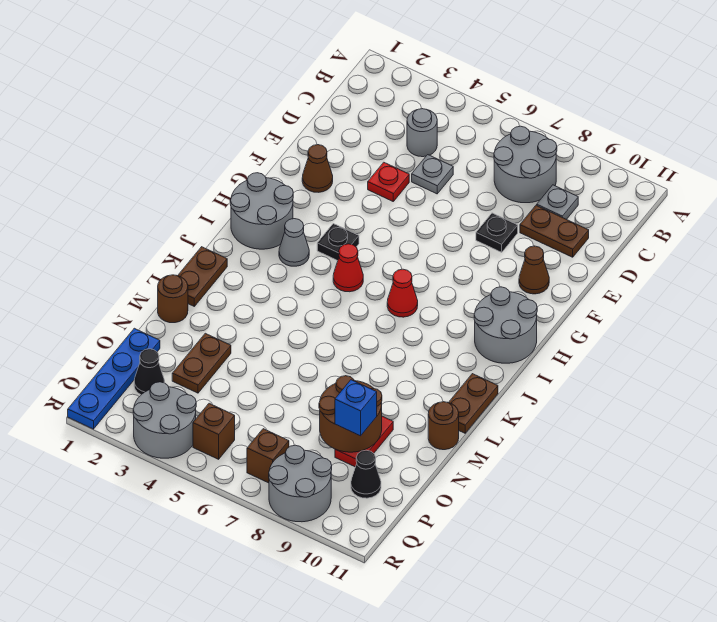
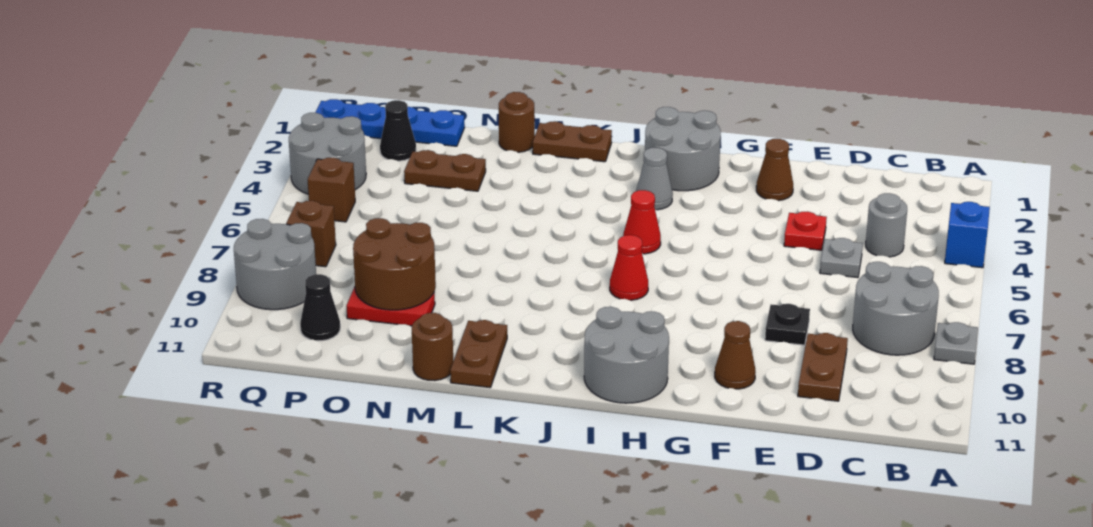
grey plate C9 level 1 -> grey plate A8 level 1
black plate H4 level 1 -> none
brown plate K11:L11 level 1 -> brown plate L10:L11 level 1
blue brick O9 level 3 -> blue brick A4 level 1

